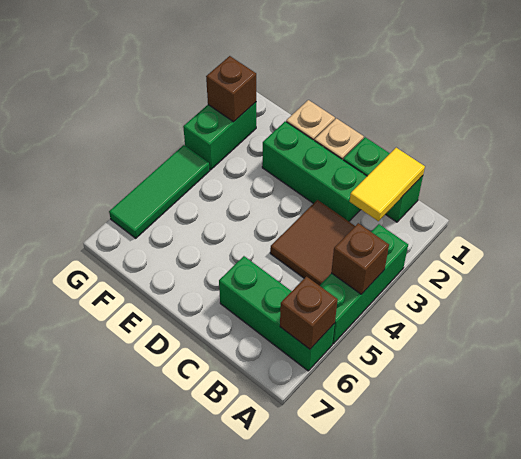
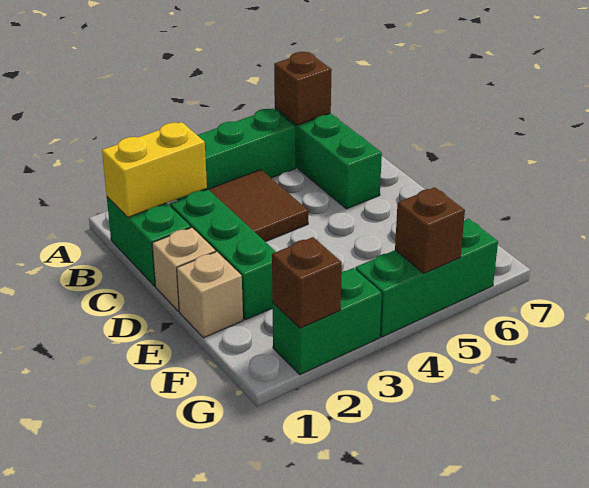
brown brick A4 level 2 -> brown brick G5 level 2
yellow tile B1:B2 level 2 -> yellow brick B1:B2 level 2
green tile G4:G6 level 1 -> green brick G4:G6 level 1

